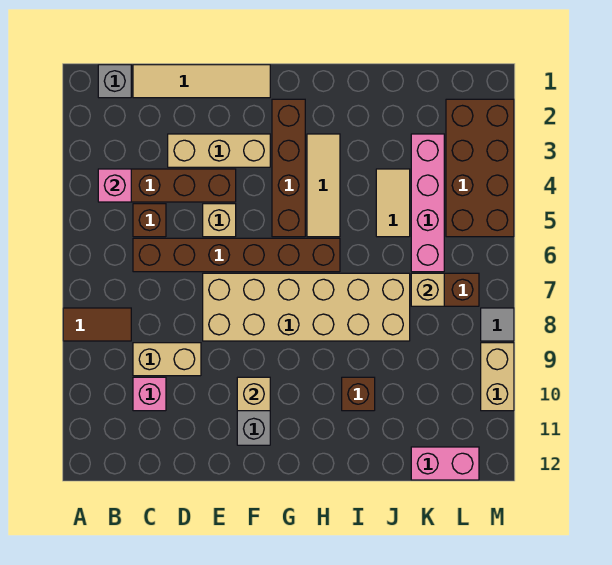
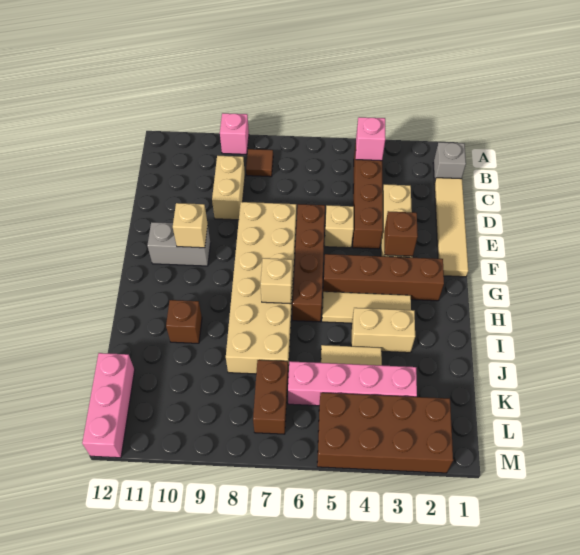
brown tile A8:B8 level 1 -> brown tile B8 level 1
brown brick C5 level 1 -> brown brick F3 level 2
brown brick C6:H6 level 1 -> brown brick E6:H6 level 1
pink brick C10 level 1 -> pink brick A9 level 1
tan brick K7 level 2 -> tan brick H7 level 2
pink brick K12:L12 level 1 -> pink brick K12:M12 level 1
grey tile M8 level 1 -> none
tan brick M9:M10 level 1 -> tan brick I3:I4 level 1

